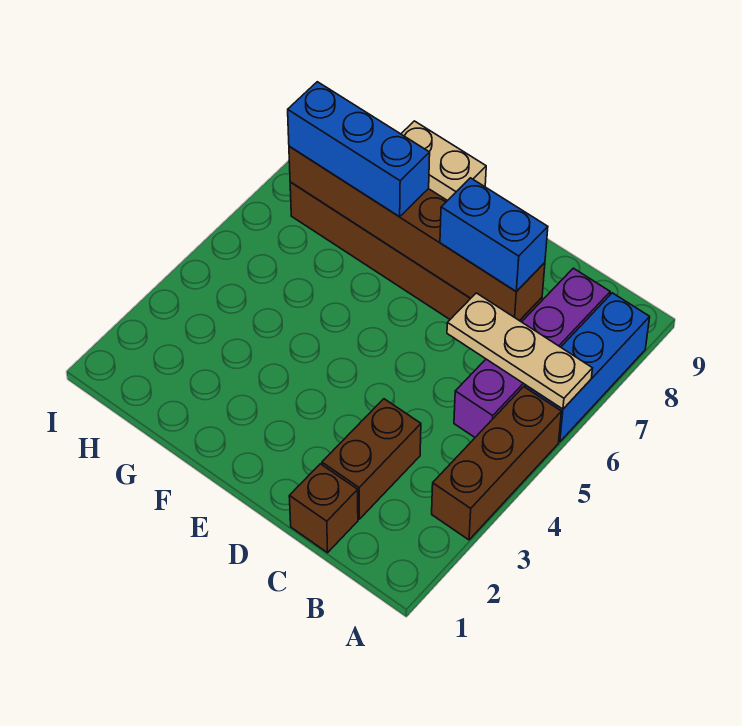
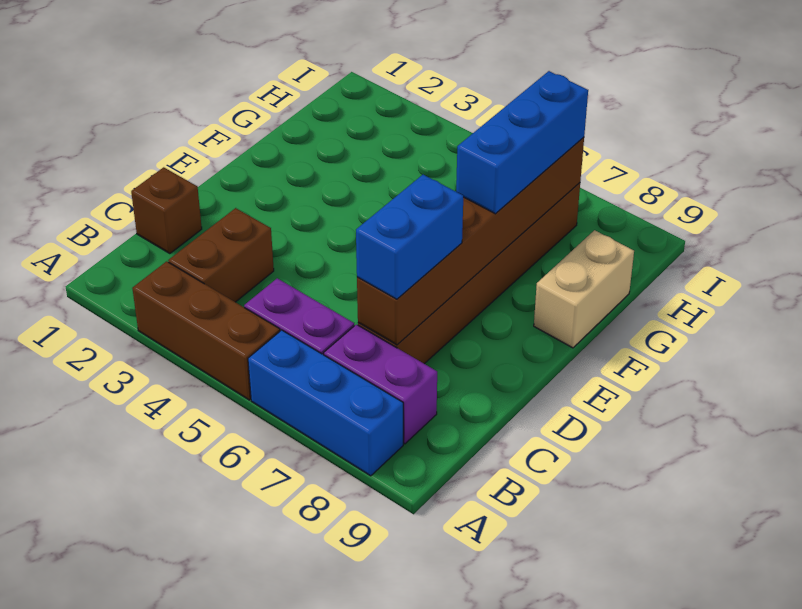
tan plate A6:C6 level 2 -> none
brown brick C2:C3 level 1 -> brown brick B3:C3 level 1

